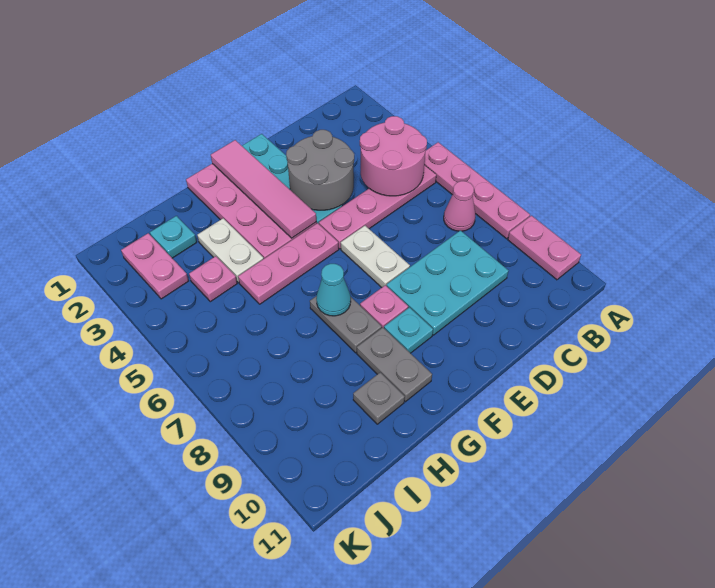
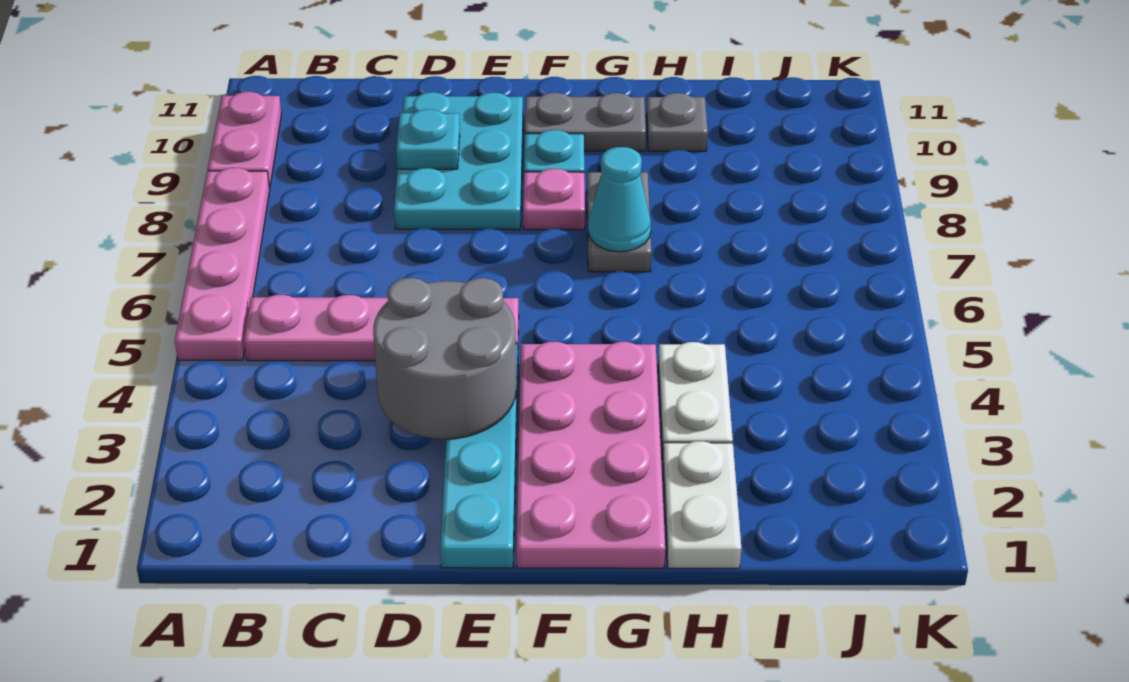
pink round brick B4:C5 level 2 -> none
pink cone B7 level 1 -> none
cyan plate C8:E9 level 1 -> cyan plate D8:E10 level 1
white plate E6:E7 level 1 -> white plate H1:H2 level 1
pink tile F1:F4 level 2 -> none
pink plate F5:H5 level 1 -> none
grey plate G9:G10 level 1 -> grey plate F10:G10 level 1
cyan plate I2 level 1 -> cyan plate D9 level 2
pink plate I4 level 1 -> none
pink plate J2:J3 level 1 -> none

